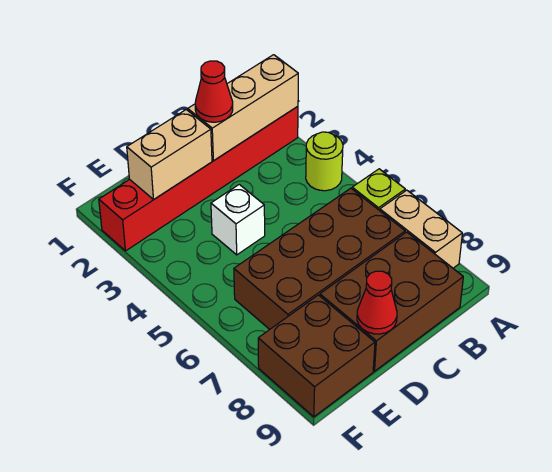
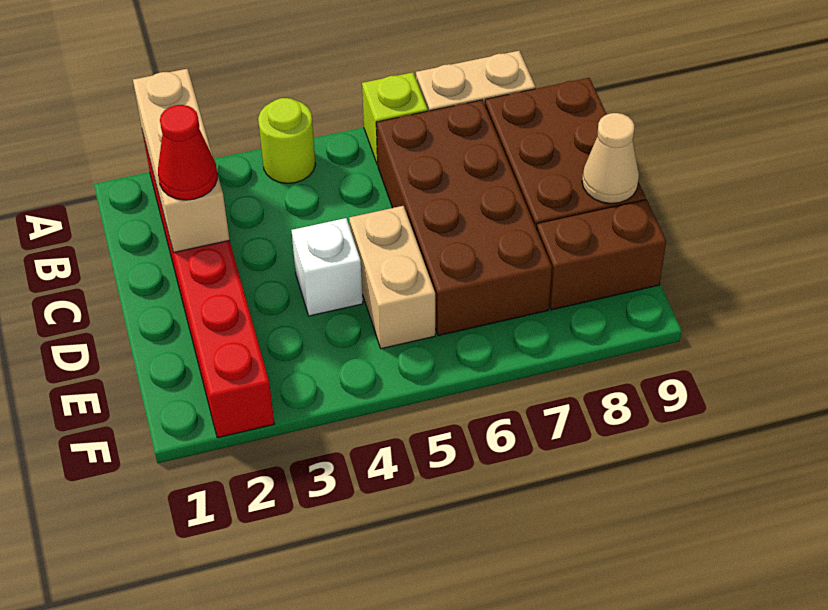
tan brick D2:E2 level 2 -> tan brick D5:E5 level 1
red cone D9 level 2 -> tan cone D9 level 2
brown brick E8:F9 level 1 -> brown brick E8:E9 level 1

